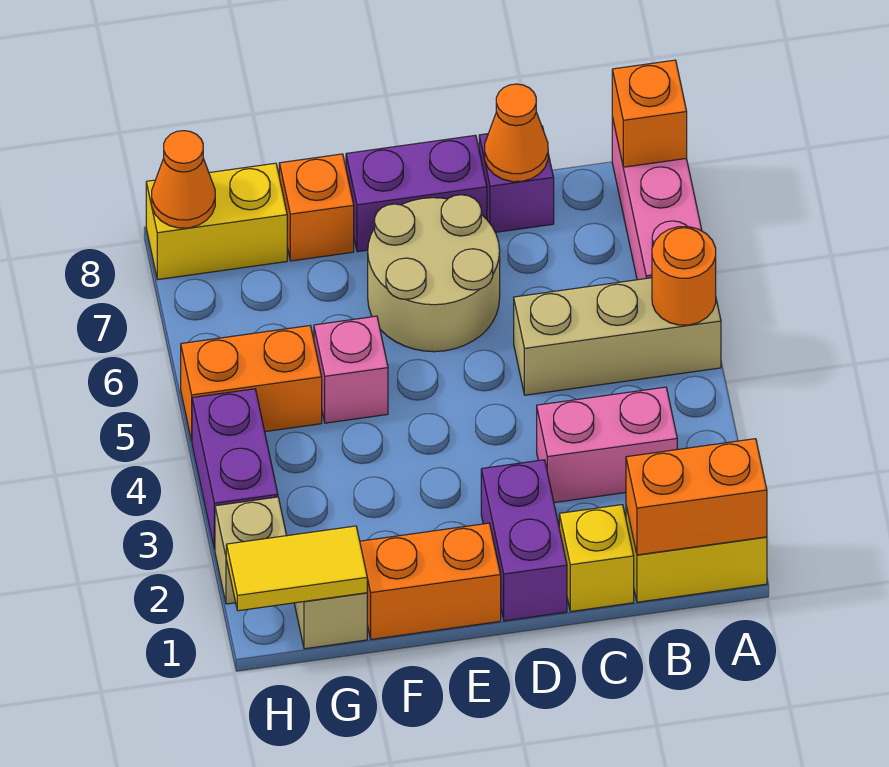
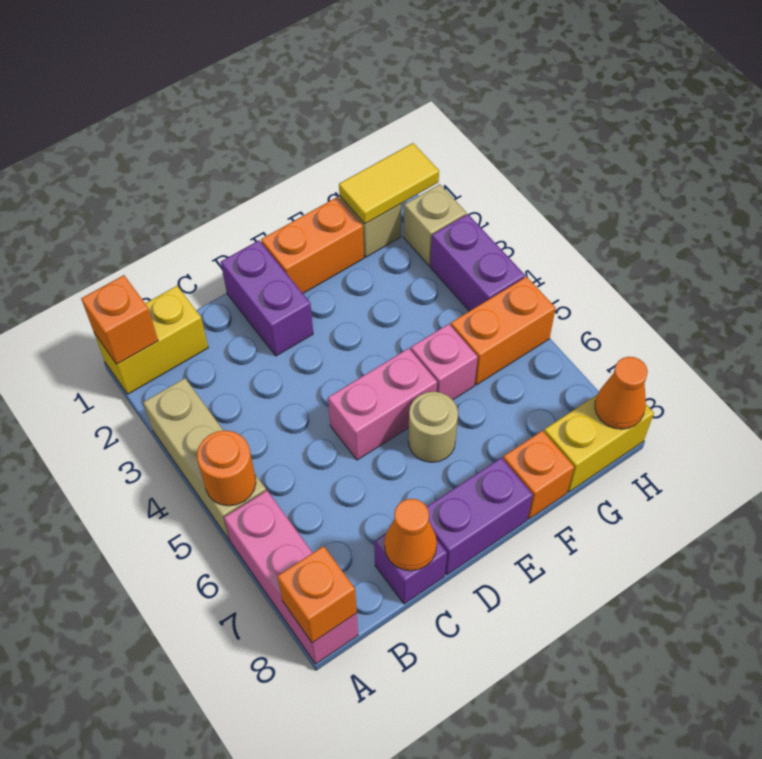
orange brick A1:B1 level 2 -> orange brick A1 level 2
tan brick A5:C5 level 1 -> tan brick A3:A5 level 1
pink brick B3:C3 level 1 -> pink brick D5:E5 level 1
yellow brick C1 level 1 -> none
tan round brick D6:E7 level 1 -> tan round brick E6 level 1

